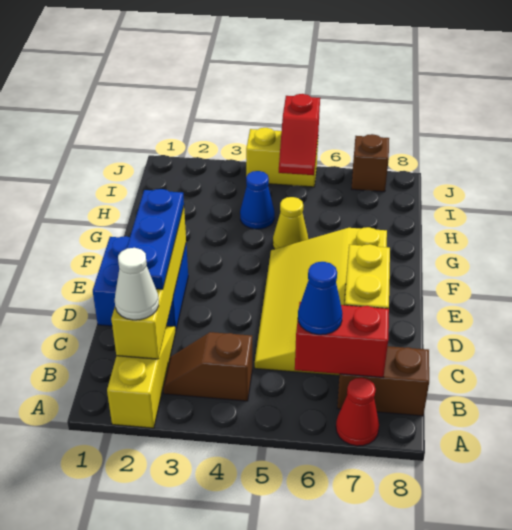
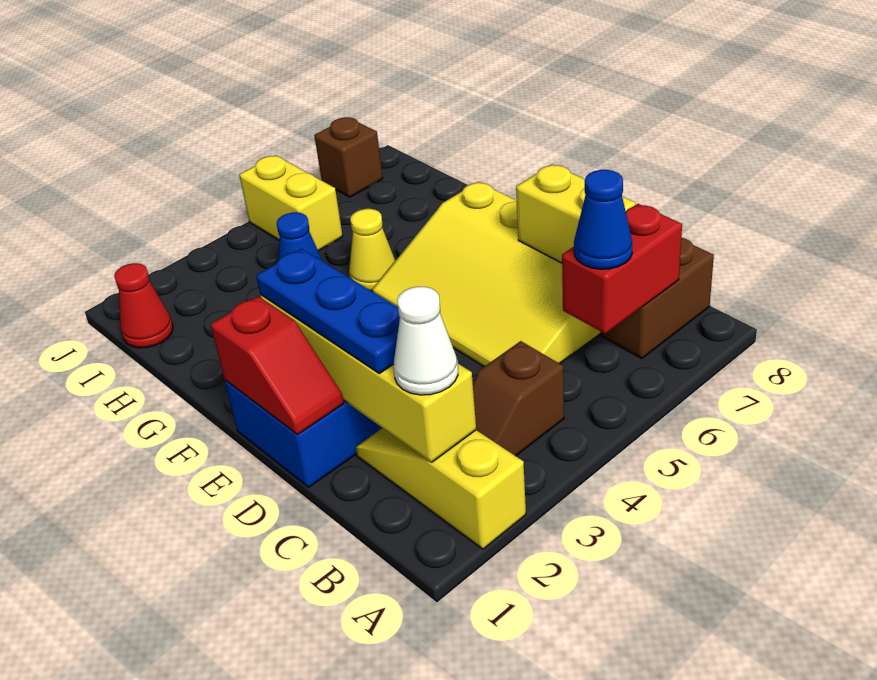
red cone A7 level 1 -> red cone I1 level 1
red slope I5:J5 level 2 top J -> red slope D1:E1 level 2 top E
yellow brick J4:J5 level 1 -> yellow brick I5:J5 level 1

